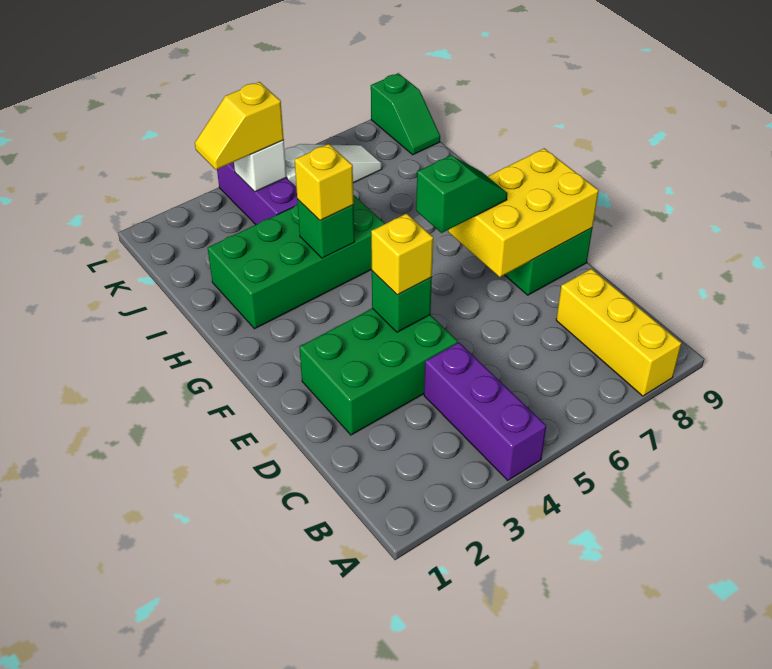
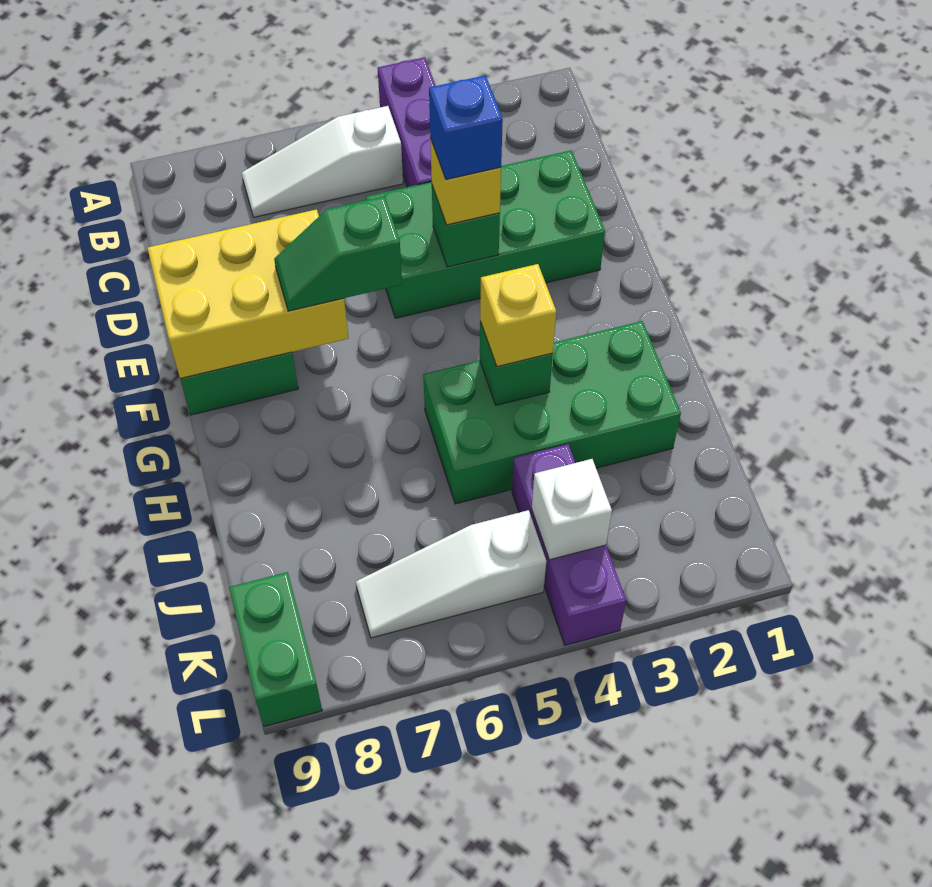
yellow brick A8:C8 level 1 -> none
none -> white slope B5:B7 level 1 top 5
green brick D2:E4 level 1 -> green brick D2:E5 level 1
none -> blue brick E4 level 4
yellow slope K3:K4 level 3 top 4 -> none
green slope K9:L9 level 1 top L -> green brick K9:L9 level 1

